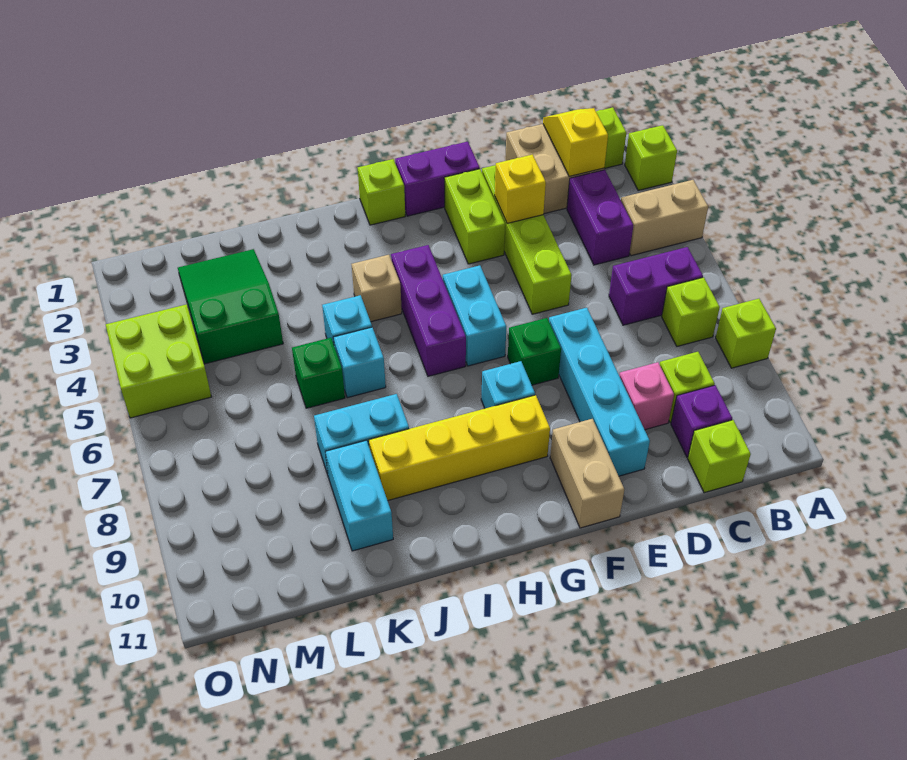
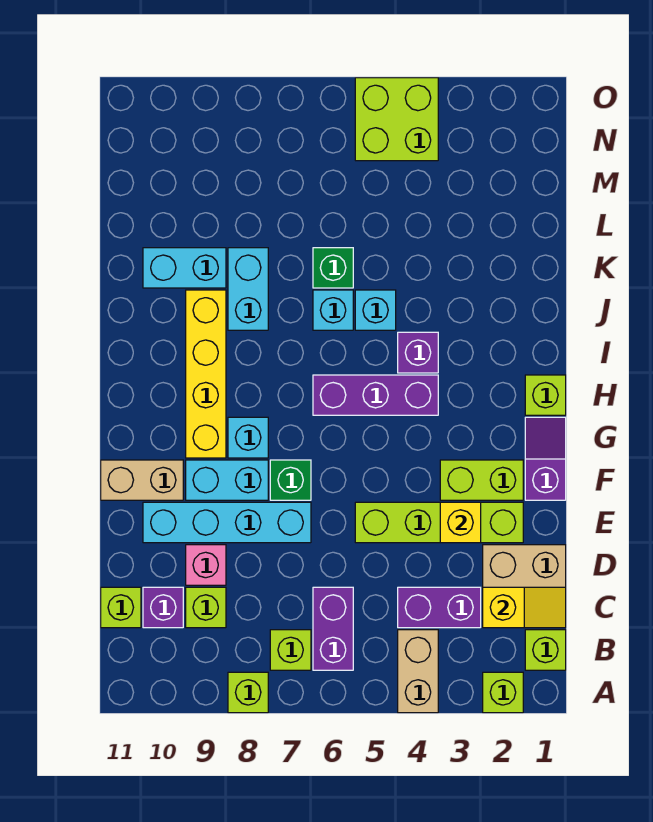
purple brick F1:G1 level 1 -> purple slope F1:G1 level 1 top F
cyan brick G5:G6 level 1 -> cyan brick F8:F9 level 1
tan brick I4 level 1 -> purple brick I4 level 1
green slope L2:M4 level 1 top 4 -> none

